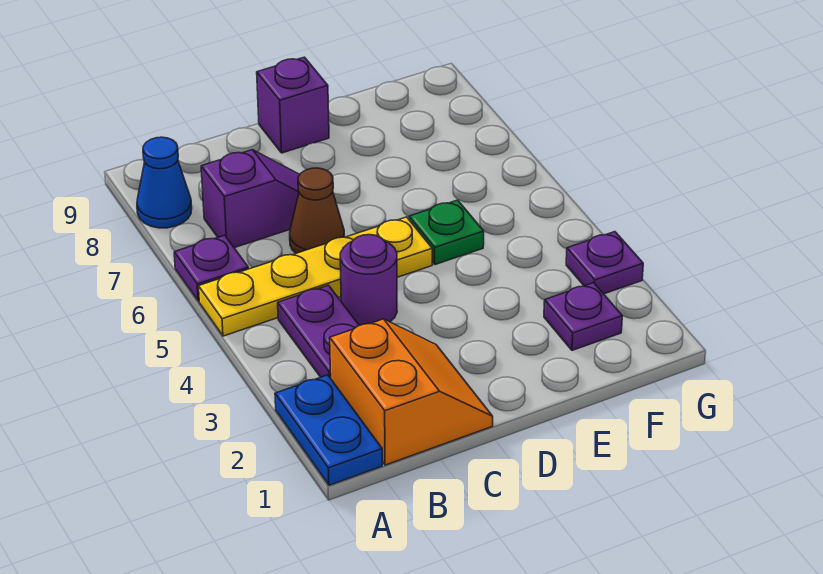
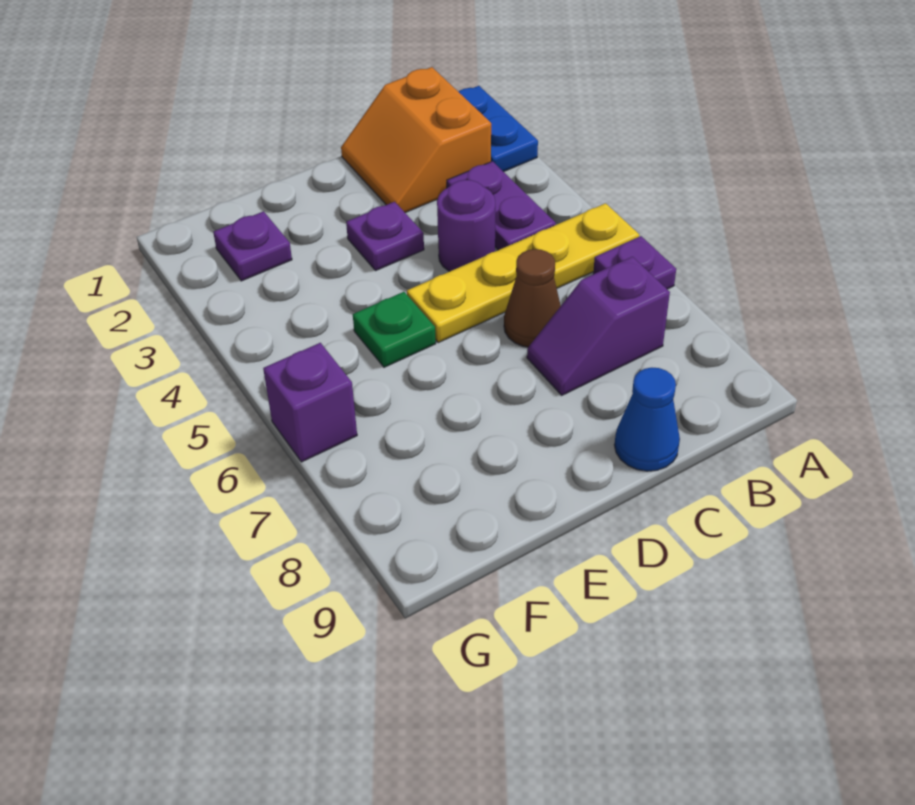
blue cone A8 level 1 -> blue cone C9 level 1
purple brick D9 level 1 -> purple brick G6 level 1
purple plate G3 level 1 -> purple plate D3 level 1

